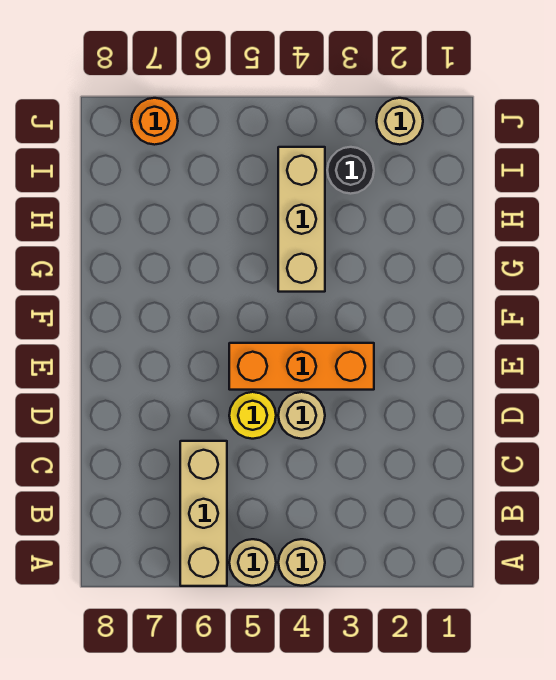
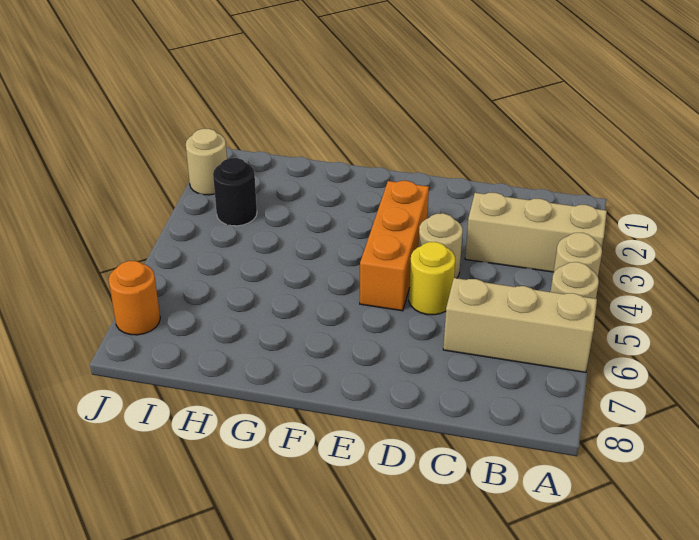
tan brick G4:I4 level 1 -> tan brick A3:C3 level 1

